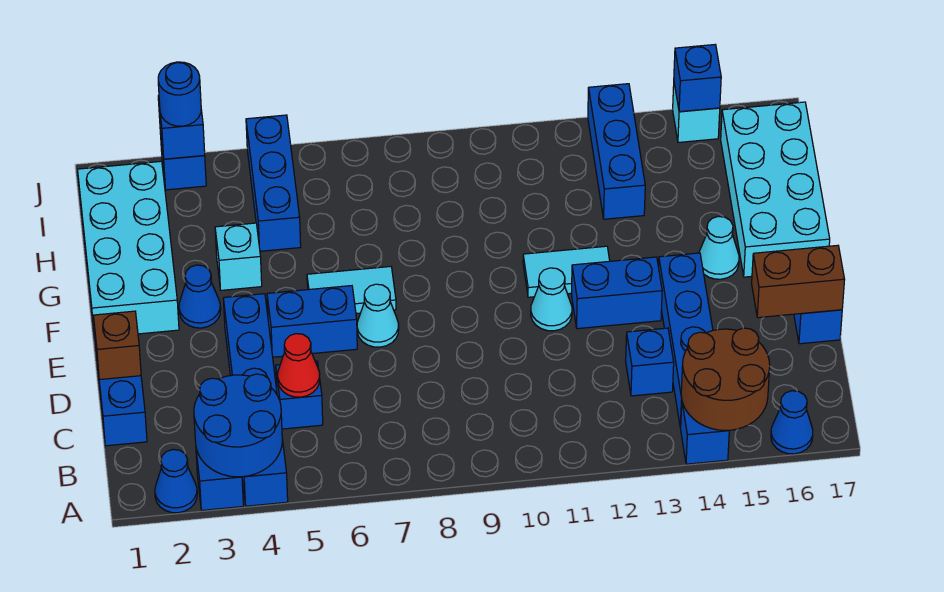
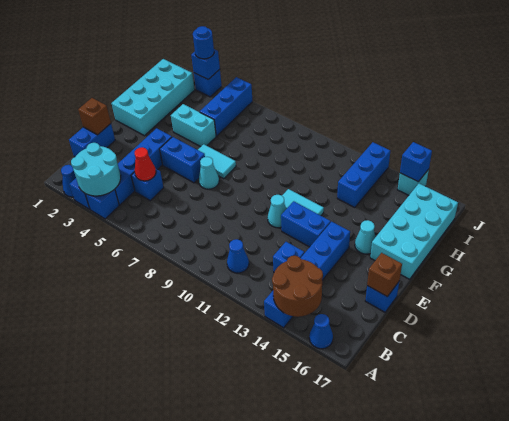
blue round brick A3:B4 level 2 -> cyan round brick A3:B4 level 2
brown brick D16:D17 level 2 -> brown brick D17 level 2
blue cone F3 level 1 -> blue cone B11 level 1
cyan brick G4 level 1 -> cyan brick G4:G5 level 1

